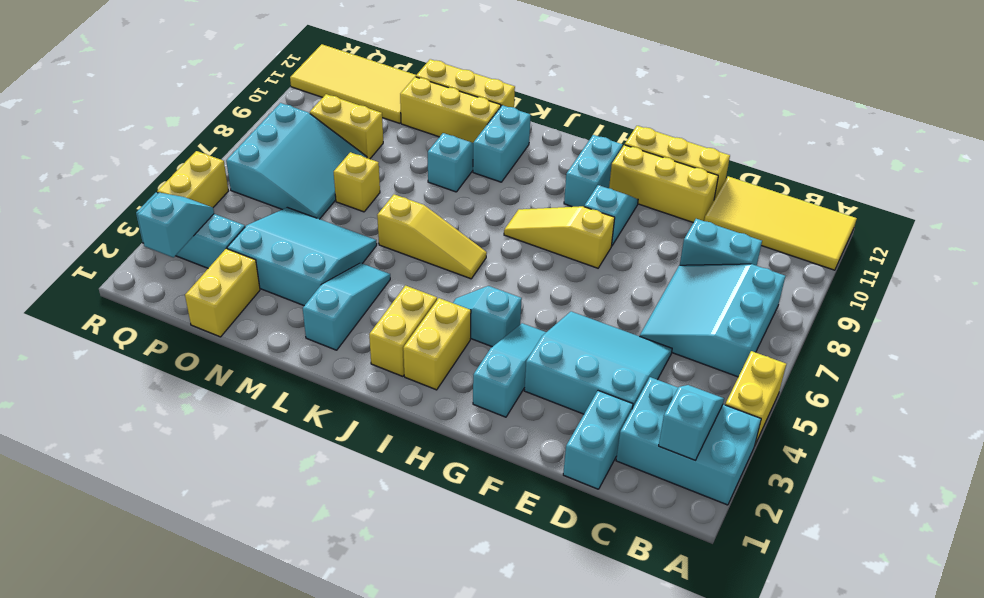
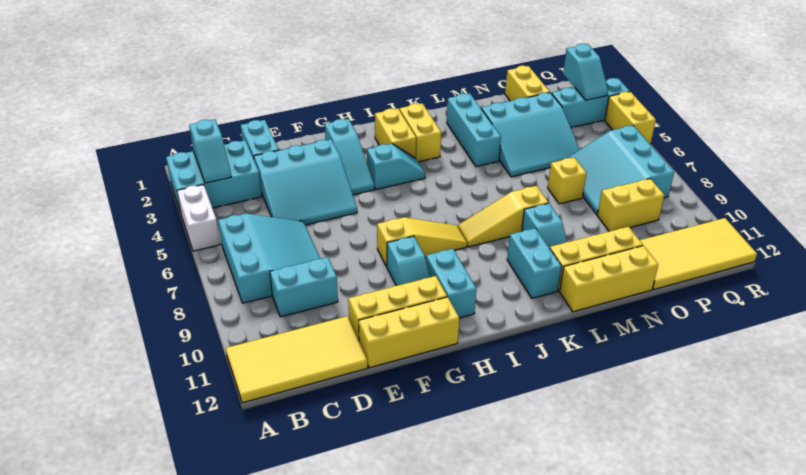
yellow brick A4:A5 level 1 -> white brick A4:A5 level 1
yellow slope J6:L6 level 1 top L -> yellow slope J8:L8 level 1 top L
cyan slope L2:L4 level 1 top 2 -> cyan brick L2:L4 level 1

